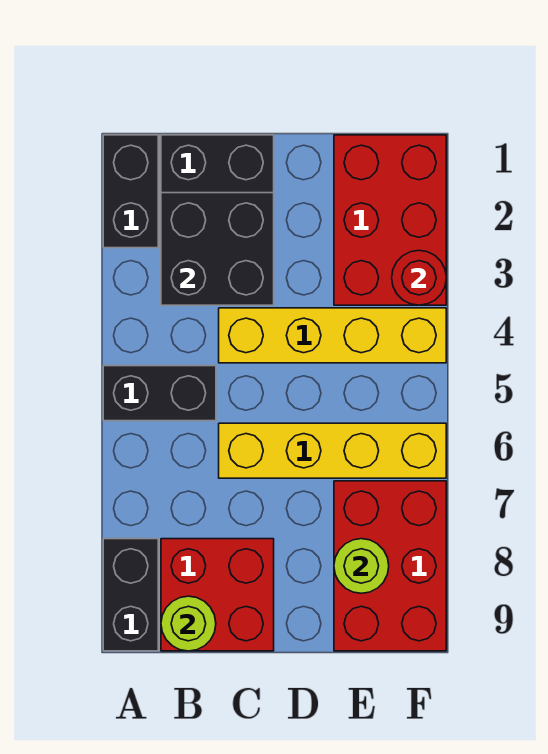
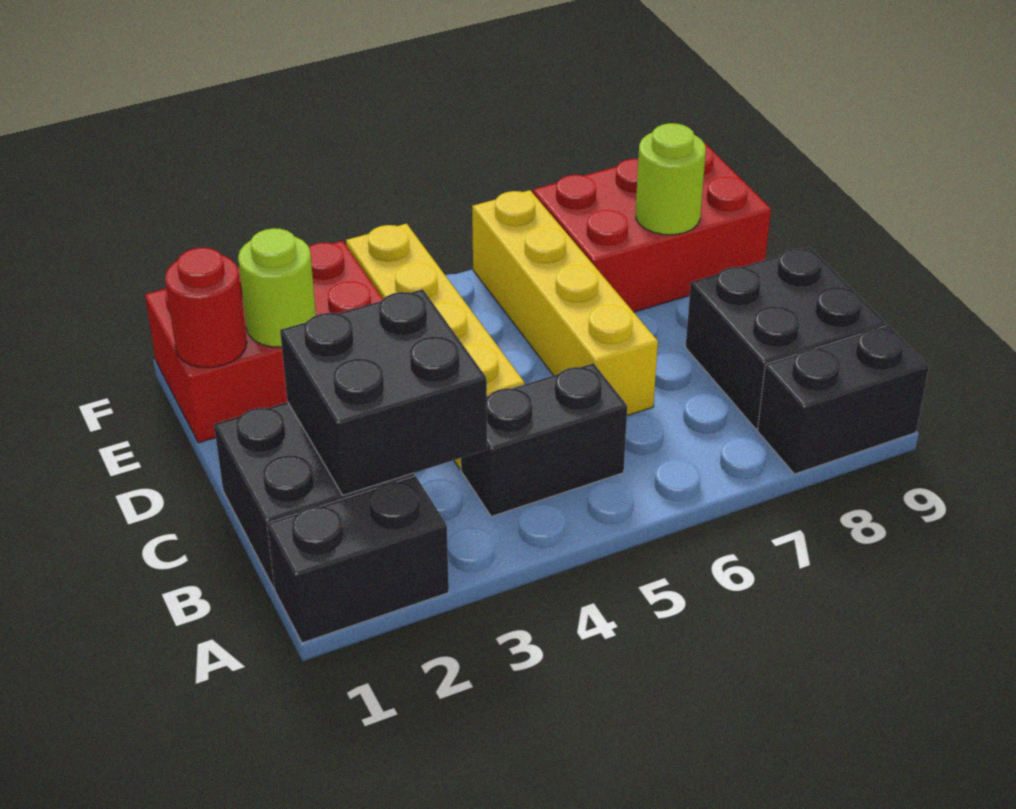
black brick A5:B5 level 1 -> black brick B4:B5 level 1
red brick B8:C9 level 1 -> black brick B8:C9 level 1
lime round brick B9 level 2 -> lime round brick E2 level 2
red round brick F3 level 2 -> red round brick E1 level 2

